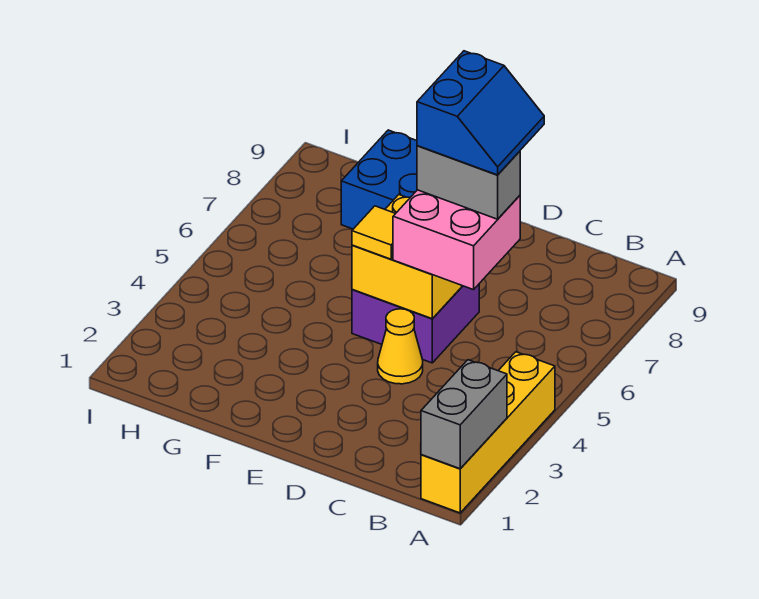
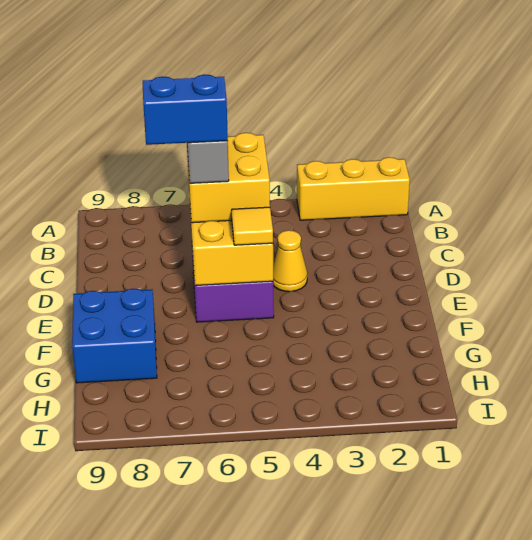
yellow brick A1:A4 level 1 -> yellow brick A1:A3 level 1
grey brick A1:A2 level 2 -> none
pink brick C5:D6 level 3 -> yellow brick C5:D6 level 3

